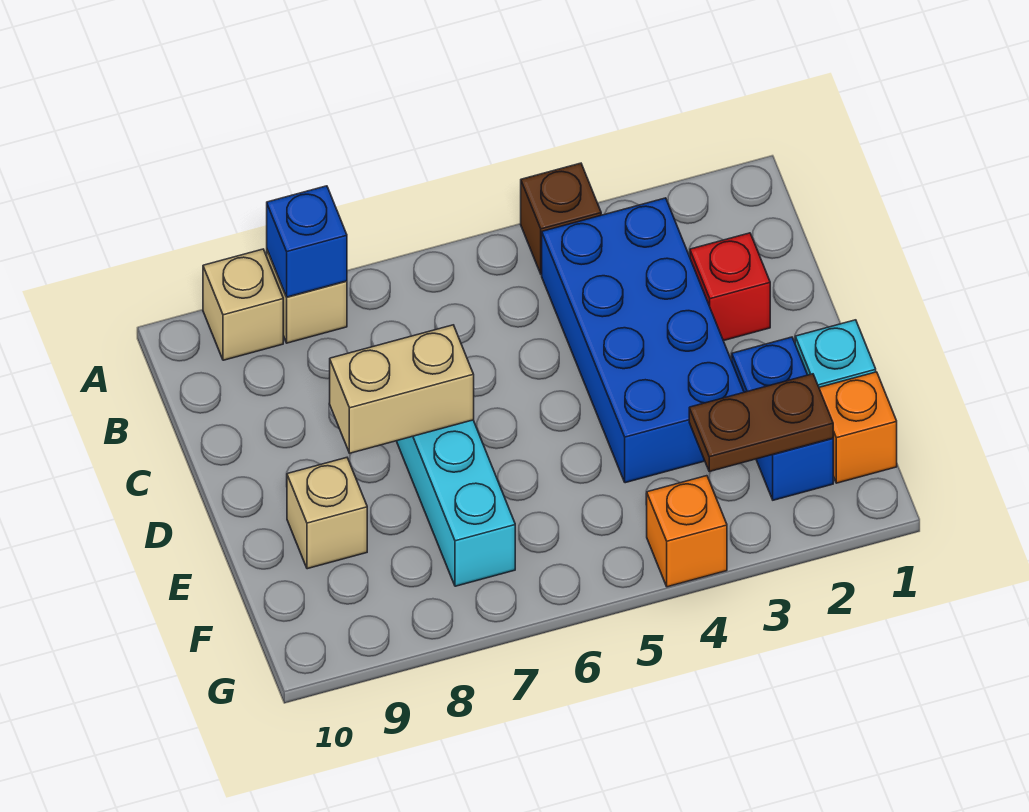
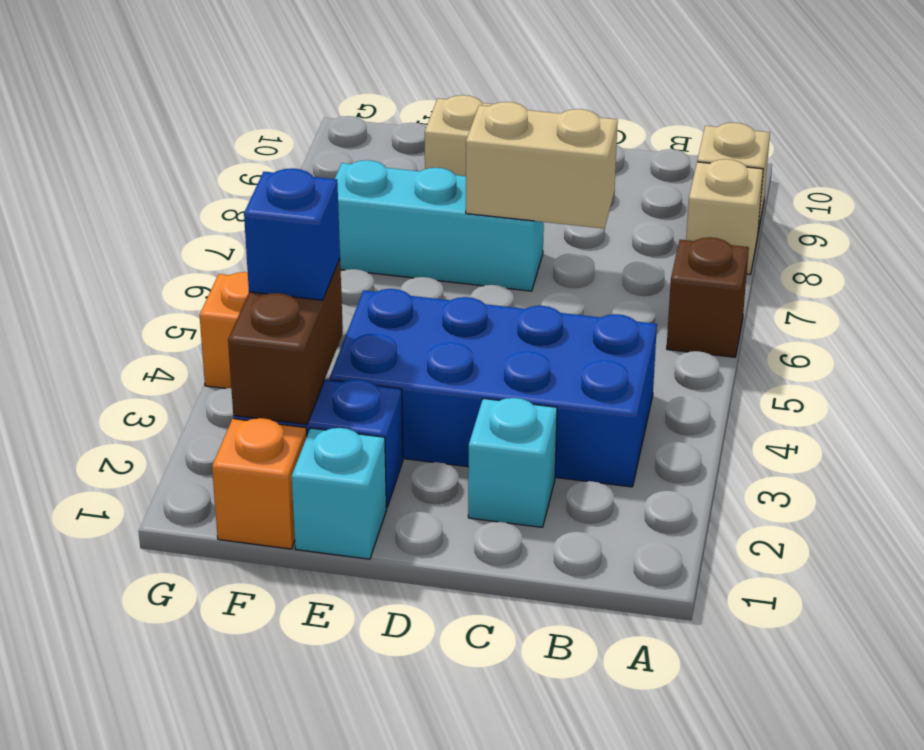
brown brick A4 level 1 -> brown brick A6 level 1
blue brick A8 level 2 -> blue brick F3 level 3
red brick C2 level 1 -> cyan brick C2 level 1
tan brick D7:D8 level 2 -> tan brick C7:D7 level 2
brown plate F2:F3 level 2 -> brown brick F2:F3 level 2

